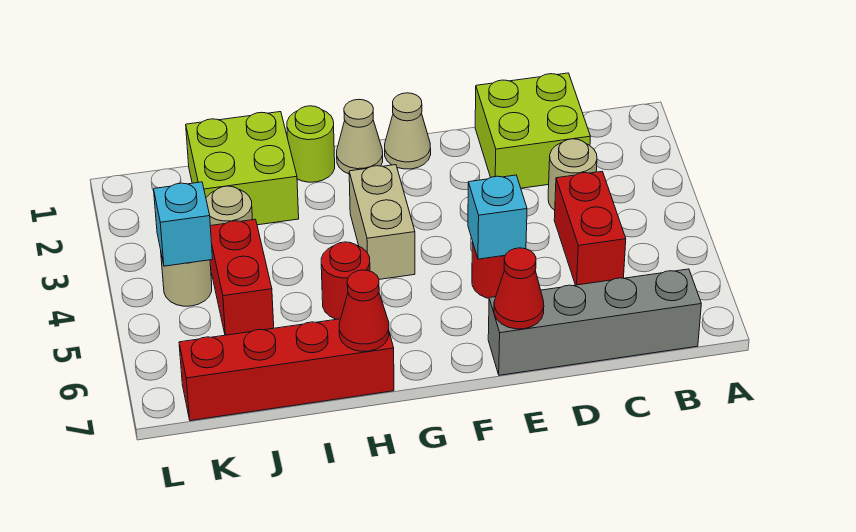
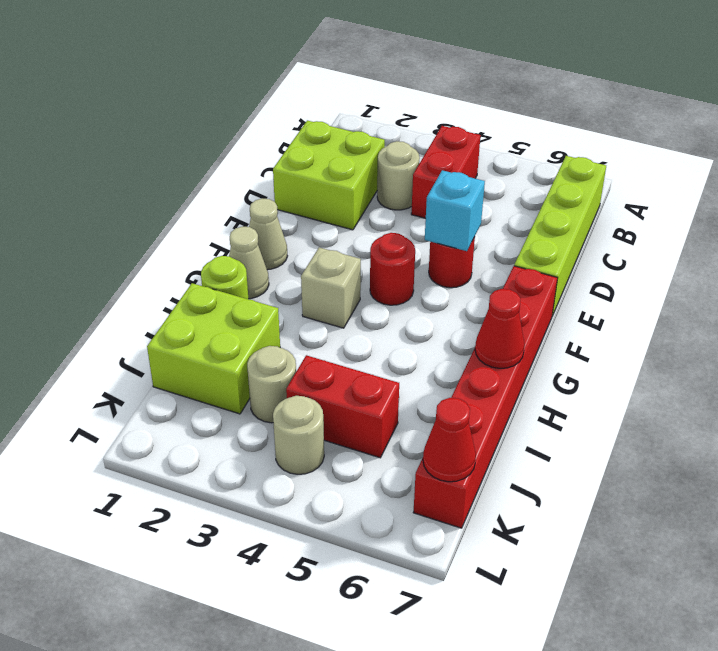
grey brick B7:E7 level 1 -> lime brick B7:E7 level 1
red brick C4:C5 level 1 -> red brick B4:C4 level 1
red cone E7 level 2 -> red cone K7 level 2
tan brick G3:G4 level 1 -> tan brick G3 level 1
red round brick H5 level 1 -> red round brick F4 level 1
red brick H7:K7 level 1 -> red brick F7:K7 level 1
cyan brick K4 level 2 -> none

